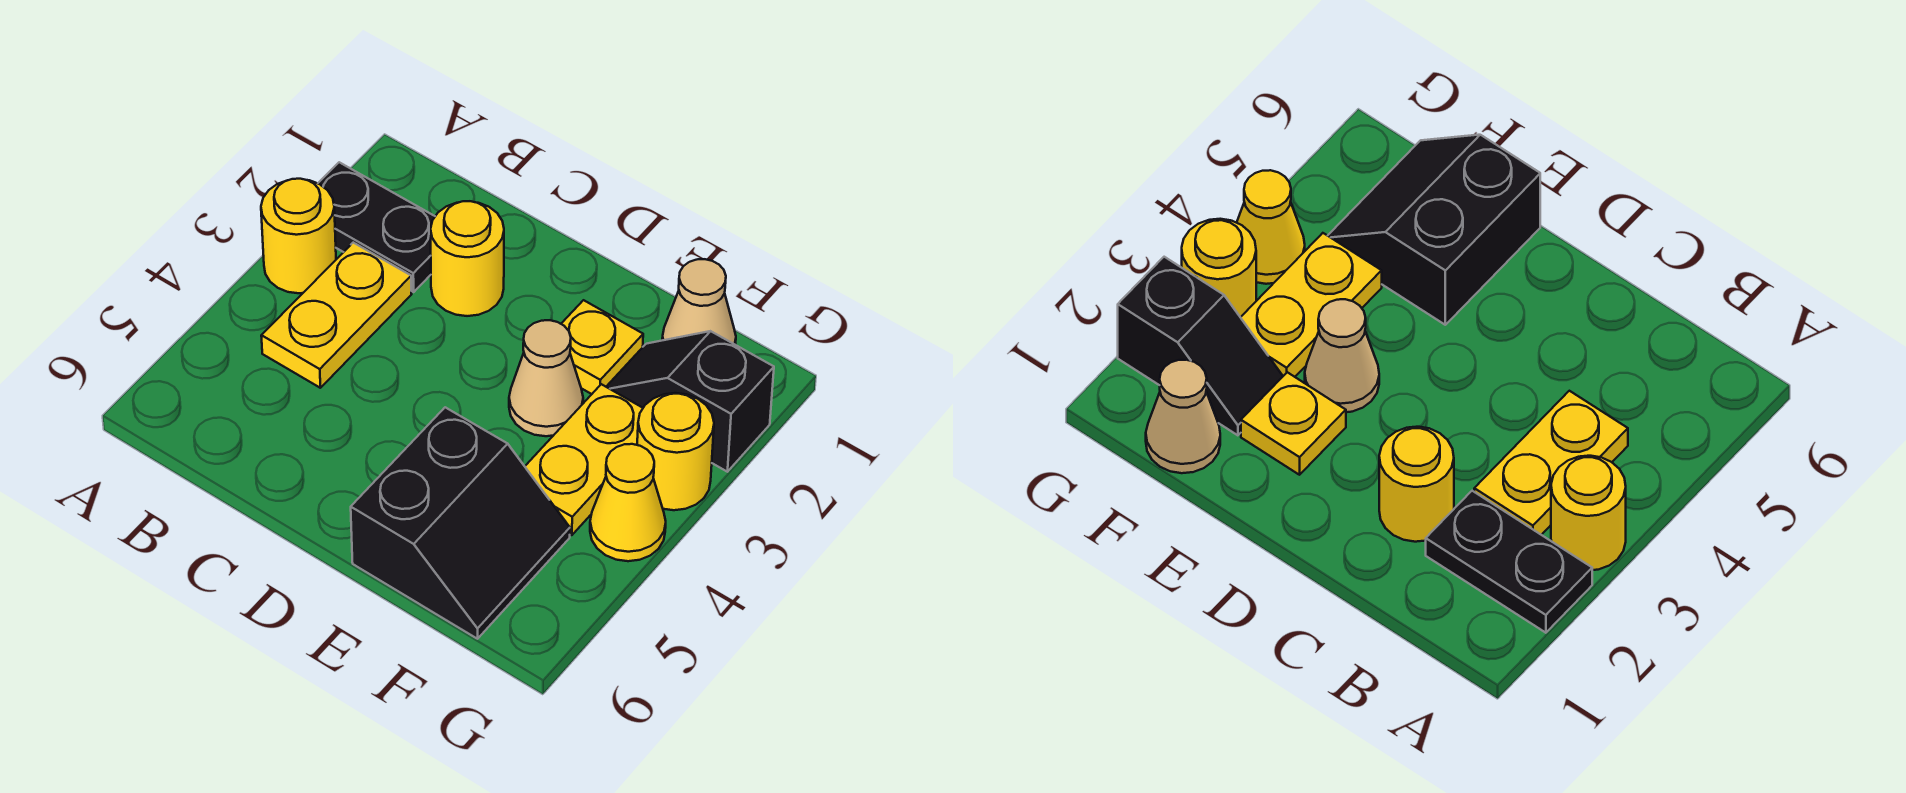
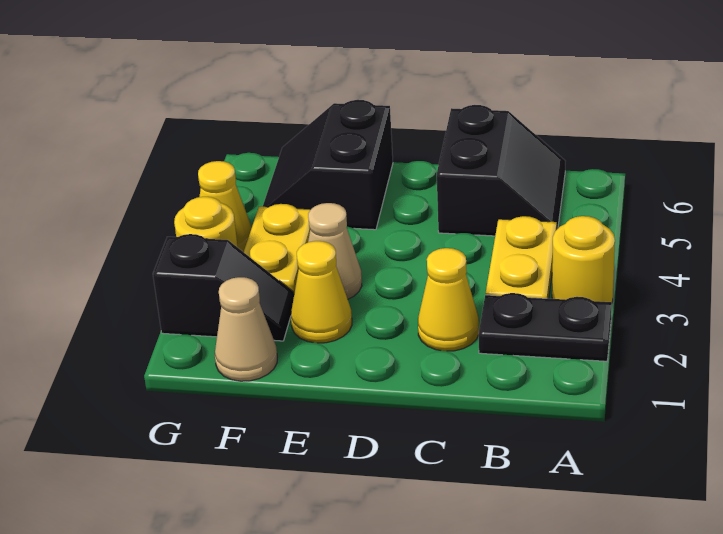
none -> black slope B5:C6 level 1 top C
yellow round brick C2 level 1 -> yellow cone C2 level 1
yellow plate E2 level 1 -> yellow cone E2 level 1

